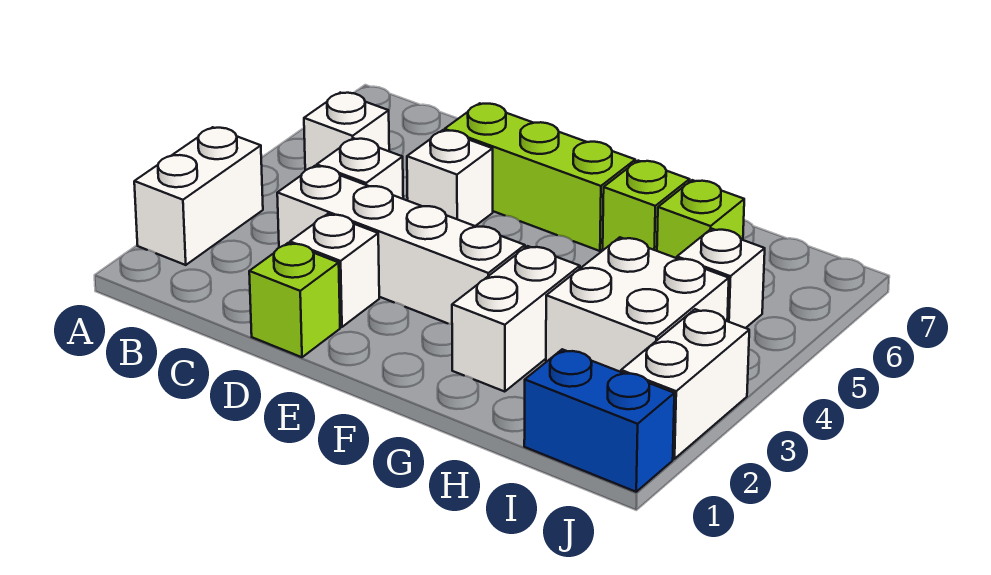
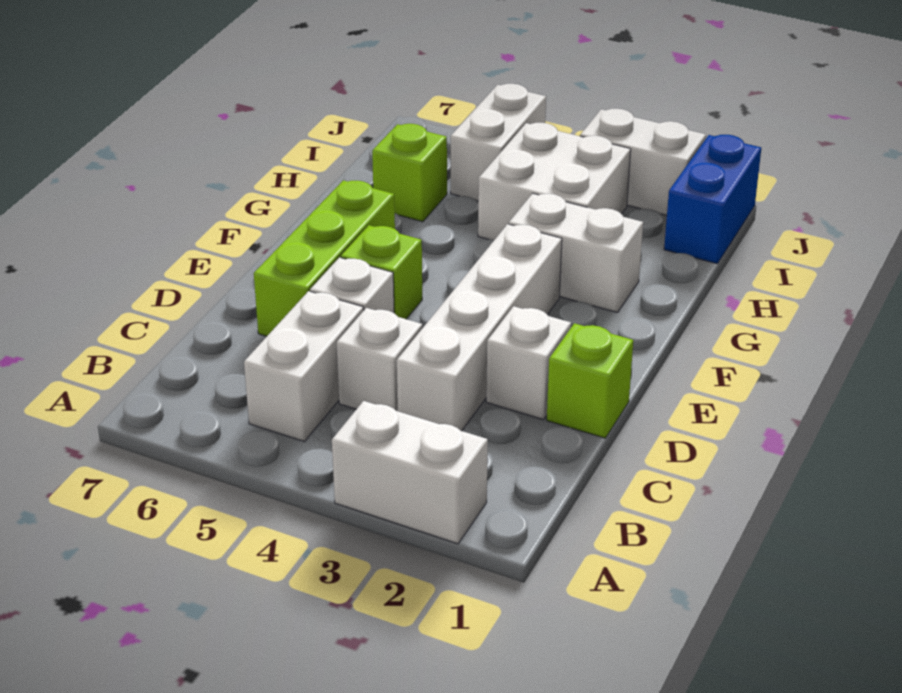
white brick B5 level 1 -> white brick B5:C5 level 1
lime brick G6 level 1 -> lime brick E5 level 1
white brick I5 level 1 -> white brick I5:J5 level 1

